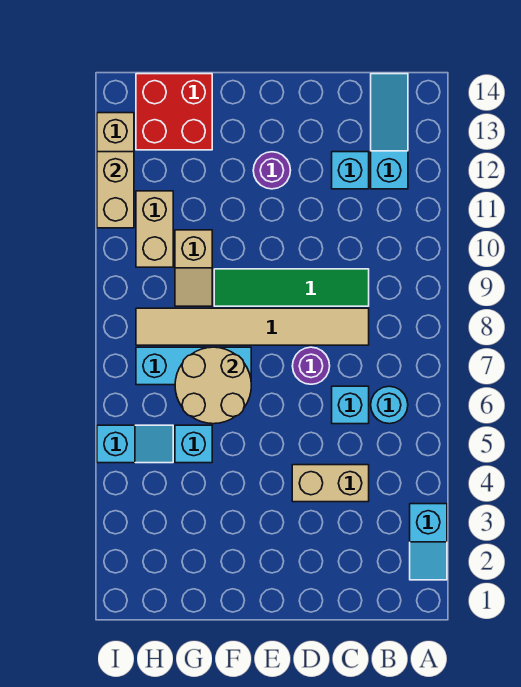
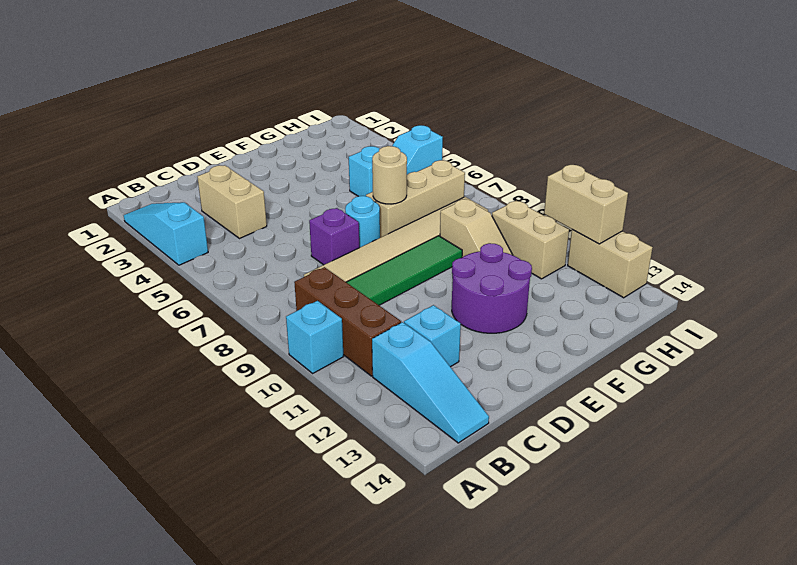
cyan slope A2:A3 level 1 top 3 -> cyan slope A2:A4 level 1 top 4
cyan round brick B6 level 1 -> cyan round brick E7 level 1
none -> brown brick B9:B11 level 1
tan brick C4:D4 level 1 -> tan brick C3:C4 level 1
cyan brick C6 level 1 -> cyan brick A10 level 1
purple round brick D7 level 1 -> purple brick D7 level 1
purple round brick E12 level 1 -> purple round brick E11:F12 level 1
tan round brick F6:G7 level 2 -> tan round brick F7 level 2
cyan brick F7:H7 level 1 -> tan brick F7:H7 level 1
tan slope G9:G10 level 1 top 10 -> tan slope G9:G10 level 1 top 9
red brick G13:H14 level 1 -> none

